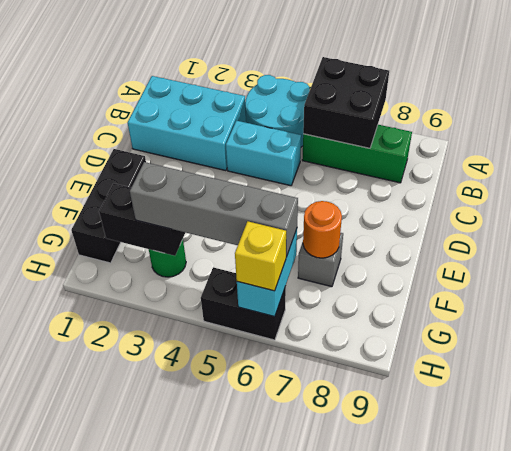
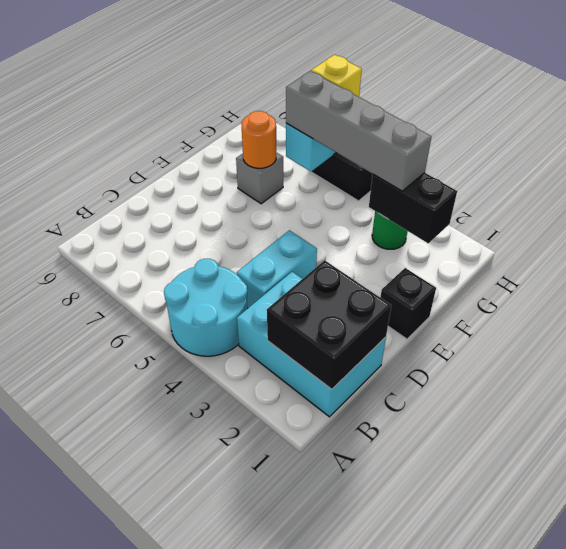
black brick A6:B7 level 2 -> black brick B1:C2 level 2
green brick B6:B8 level 1 -> none
cyan brick C4:C5 level 1 -> cyan brick C4:D4 level 1
black brick E1:G1 level 1 -> black brick E1 level 1

